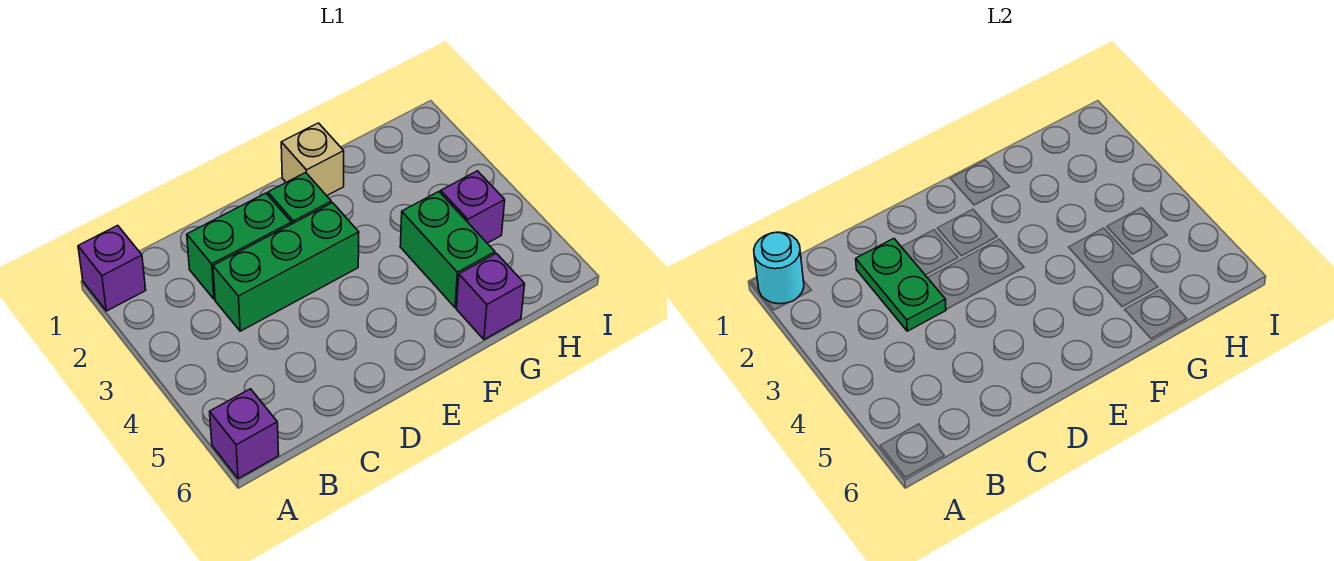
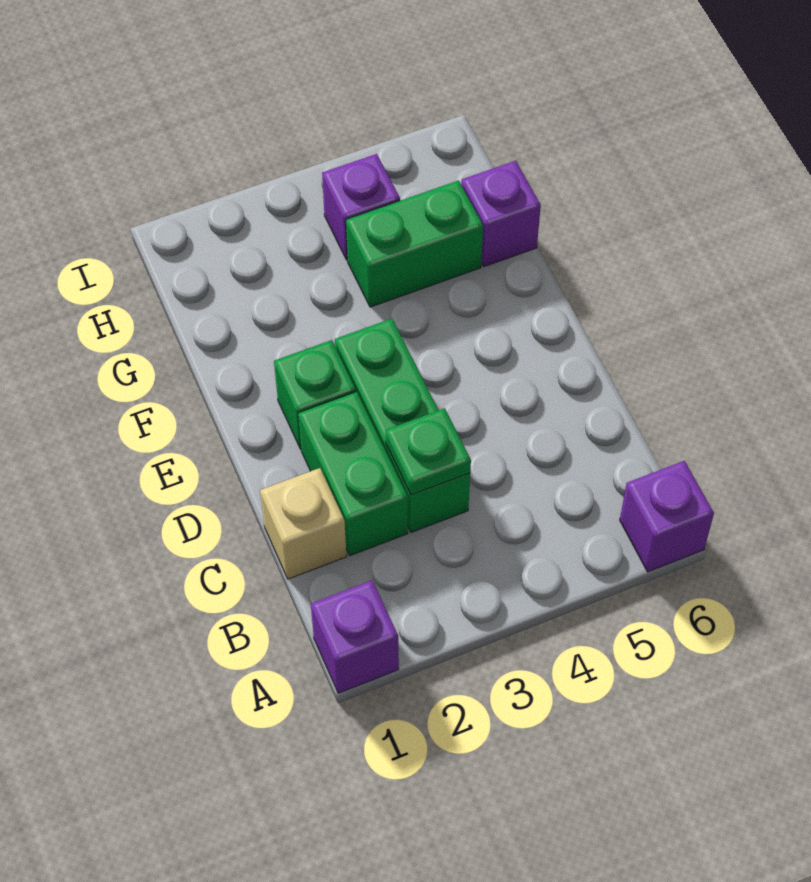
cyan round brick A1 level 2 -> none
green plate C2:C3 level 2 -> green plate C3 level 2
tan brick F1 level 1 -> tan brick C1 level 1

